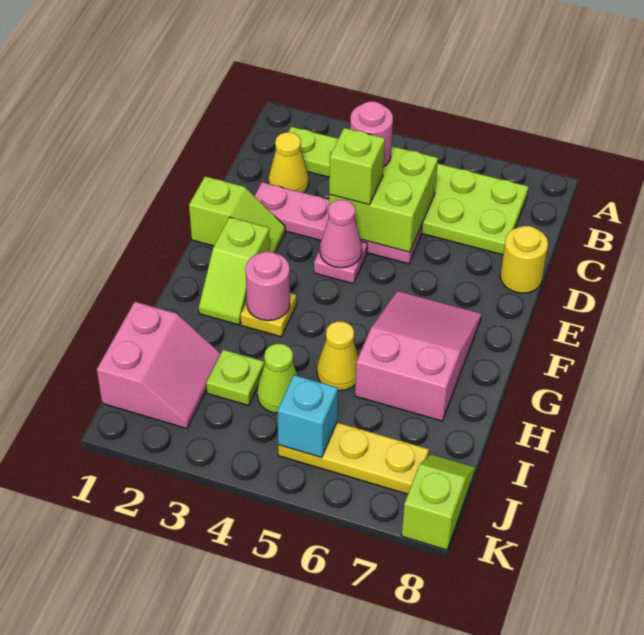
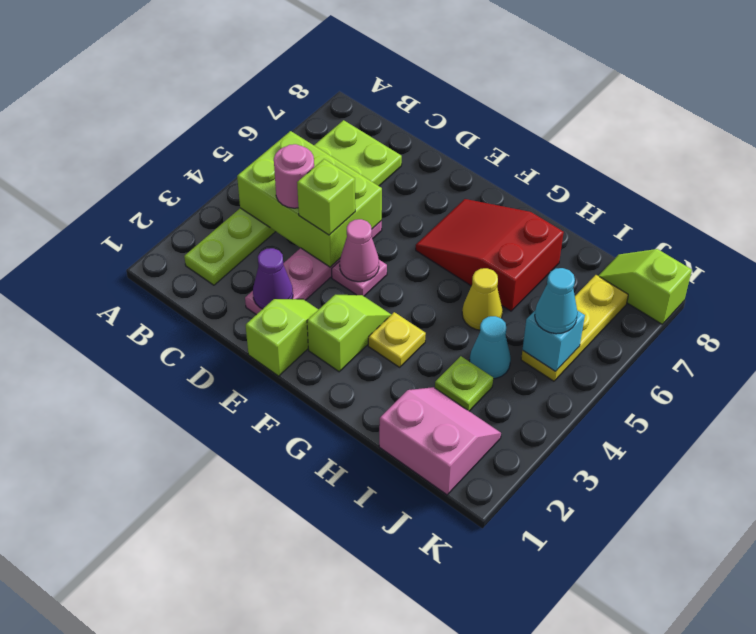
yellow cone C2 level 1 -> none
lime brick C4:D5 level 2 -> lime brick B4:D5 level 2
none -> purple cone D2 level 2
yellow round brick D8 level 1 -> none
lime slope F2:G2 level 1 top F -> lime slope F2:F3 level 1 top 2
pink slope F6:H7 level 1 top H -> red slope F6:H7 level 1 top H
pink round brick G3 level 2 -> none
lime cone I4 level 1 -> cyan cone I4 level 1
none -> cyan cone J5 level 3

